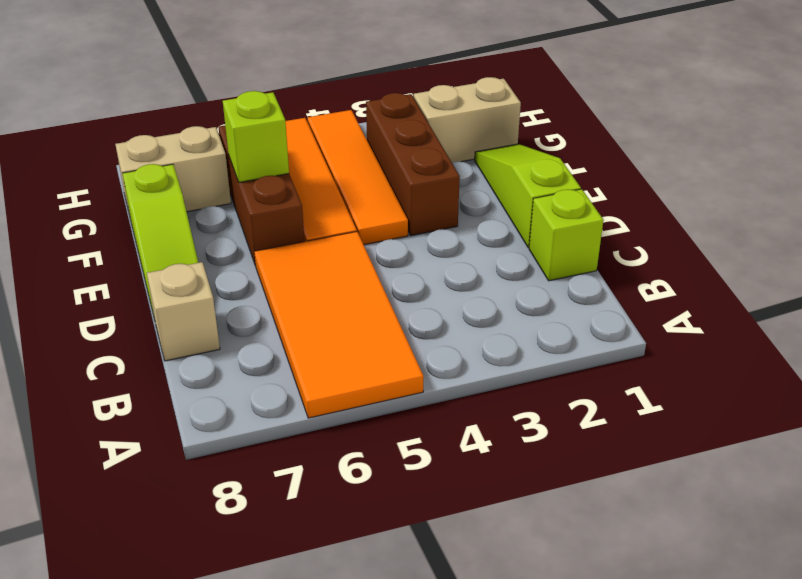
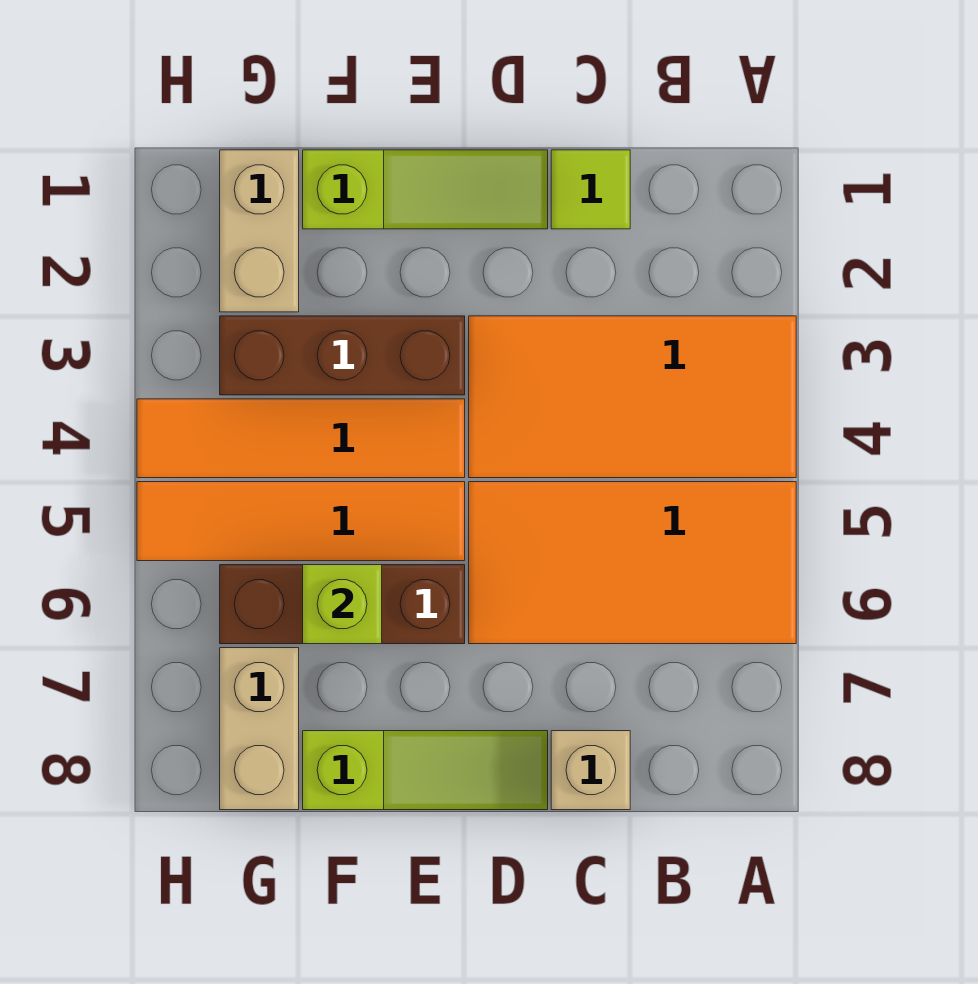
none -> orange tile A3:D4 level 1
lime brick C1 level 1 -> lime tile C1 level 1
lime slope D1:F1 level 1 top D -> lime slope D1:F1 level 1 top F

